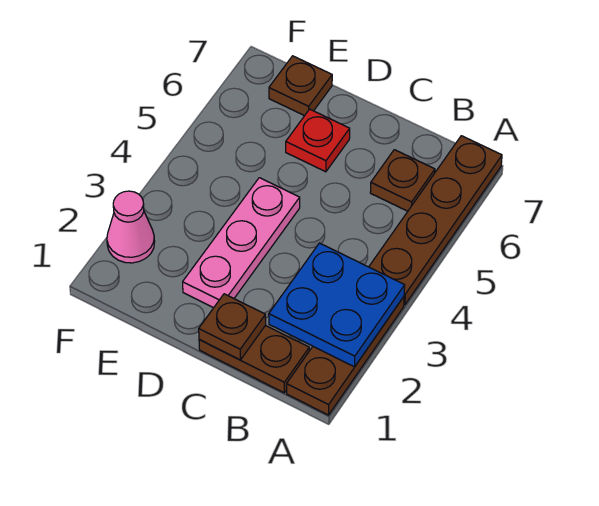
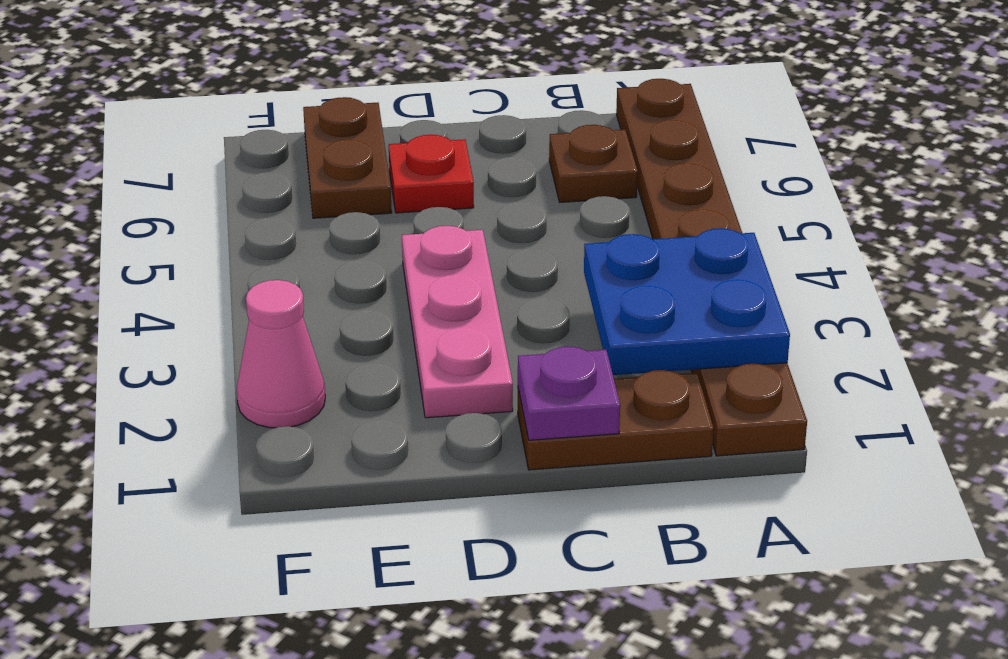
brown plate C1 level 2 -> purple plate C1 level 2
brown plate E7 level 1 -> brown plate E6:E7 level 1

